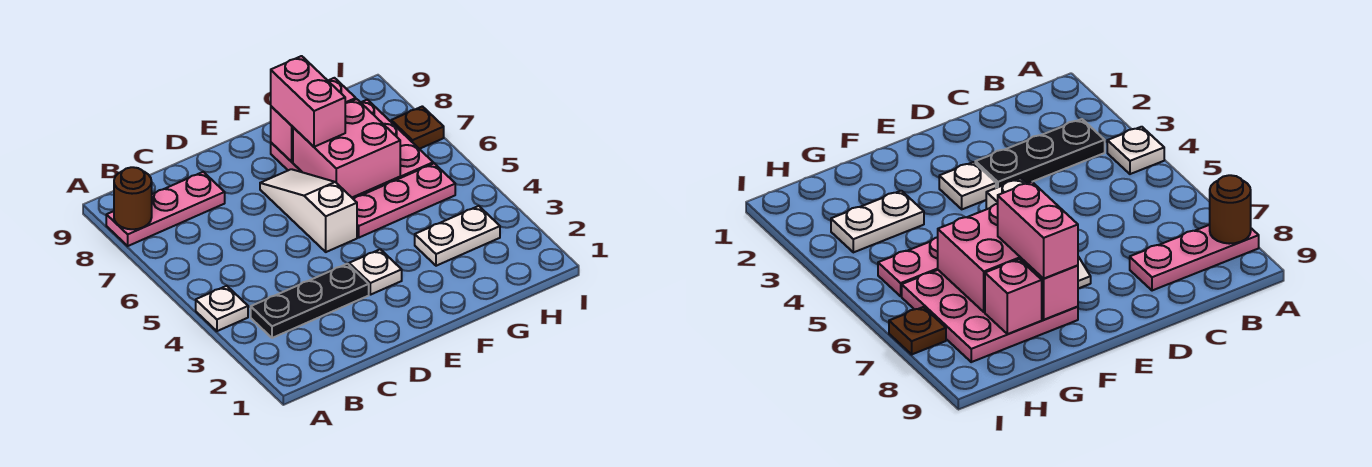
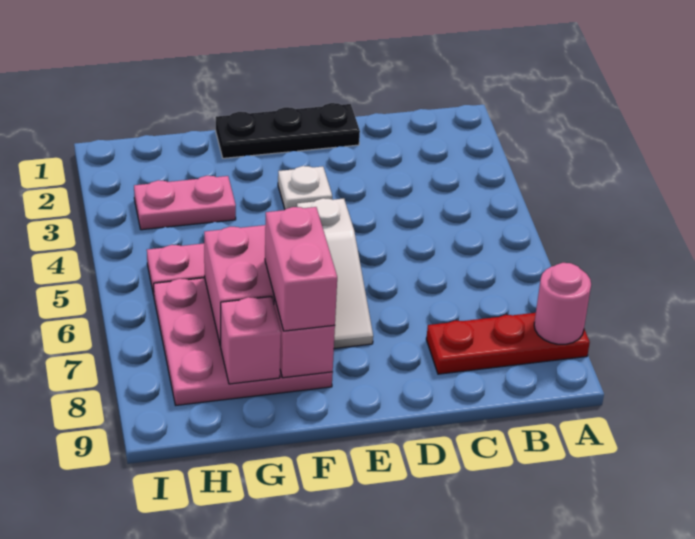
white plate A4 level 1 -> none
pink plate A8:C8 level 1 -> red plate A8:C8 level 1
brown round brick A8 level 2 -> pink round brick A8 level 2
black plate B3:D3 level 1 -> black plate D1:F1 level 1
white plate G3:H3 level 1 -> pink plate G3:H3 level 1
brown plate I7 level 1 -> none

